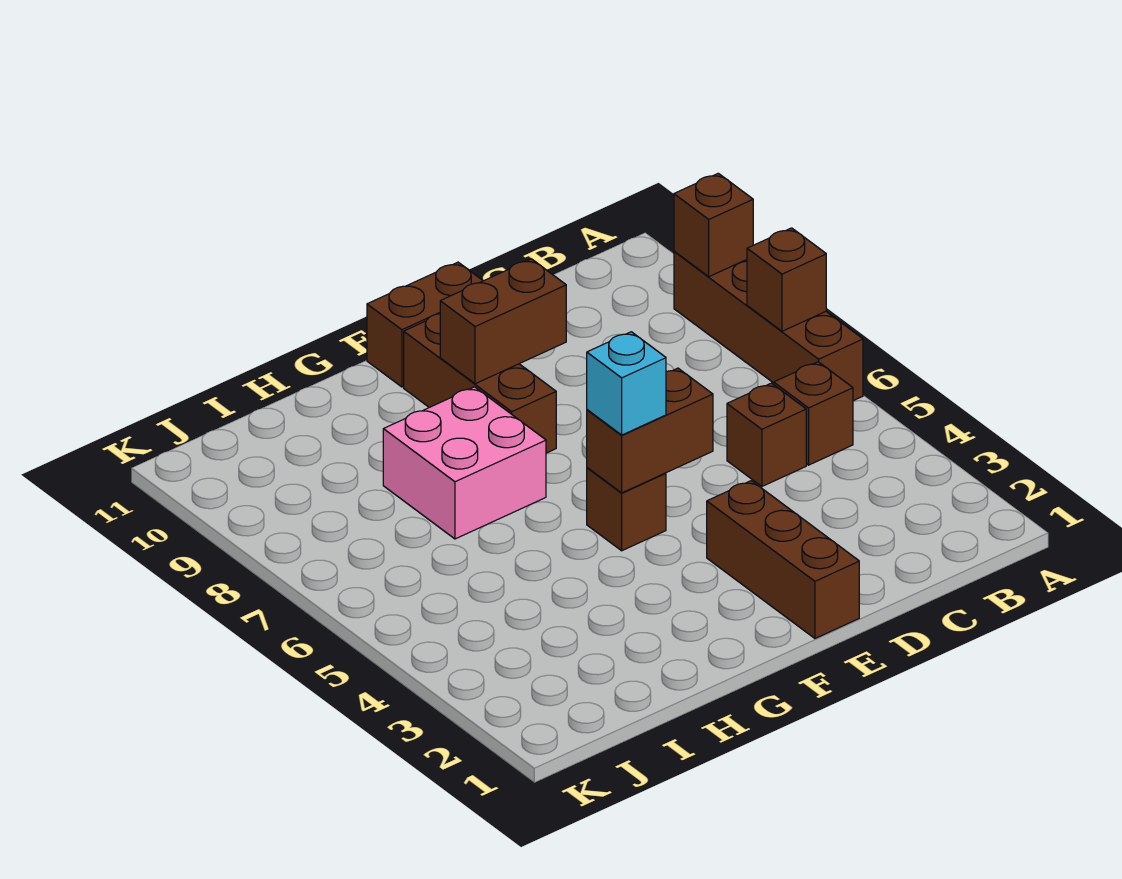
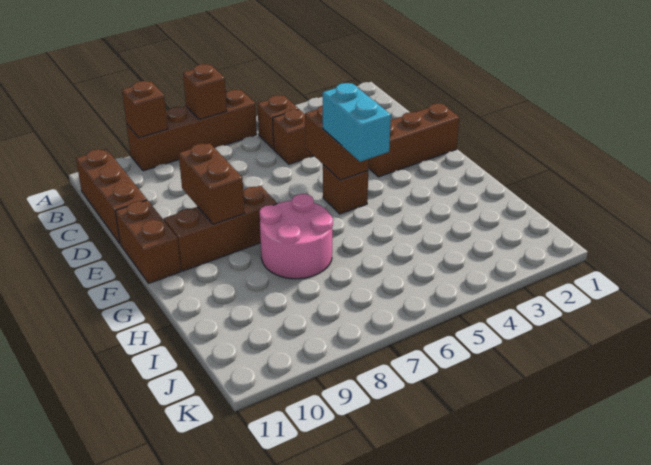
none -> brown brick B11:D11 level 1
cyan brick F5 level 3 -> cyan brick F5:G5 level 3
pink brick G7:H8 level 1 -> pink round brick G7:H8 level 1

